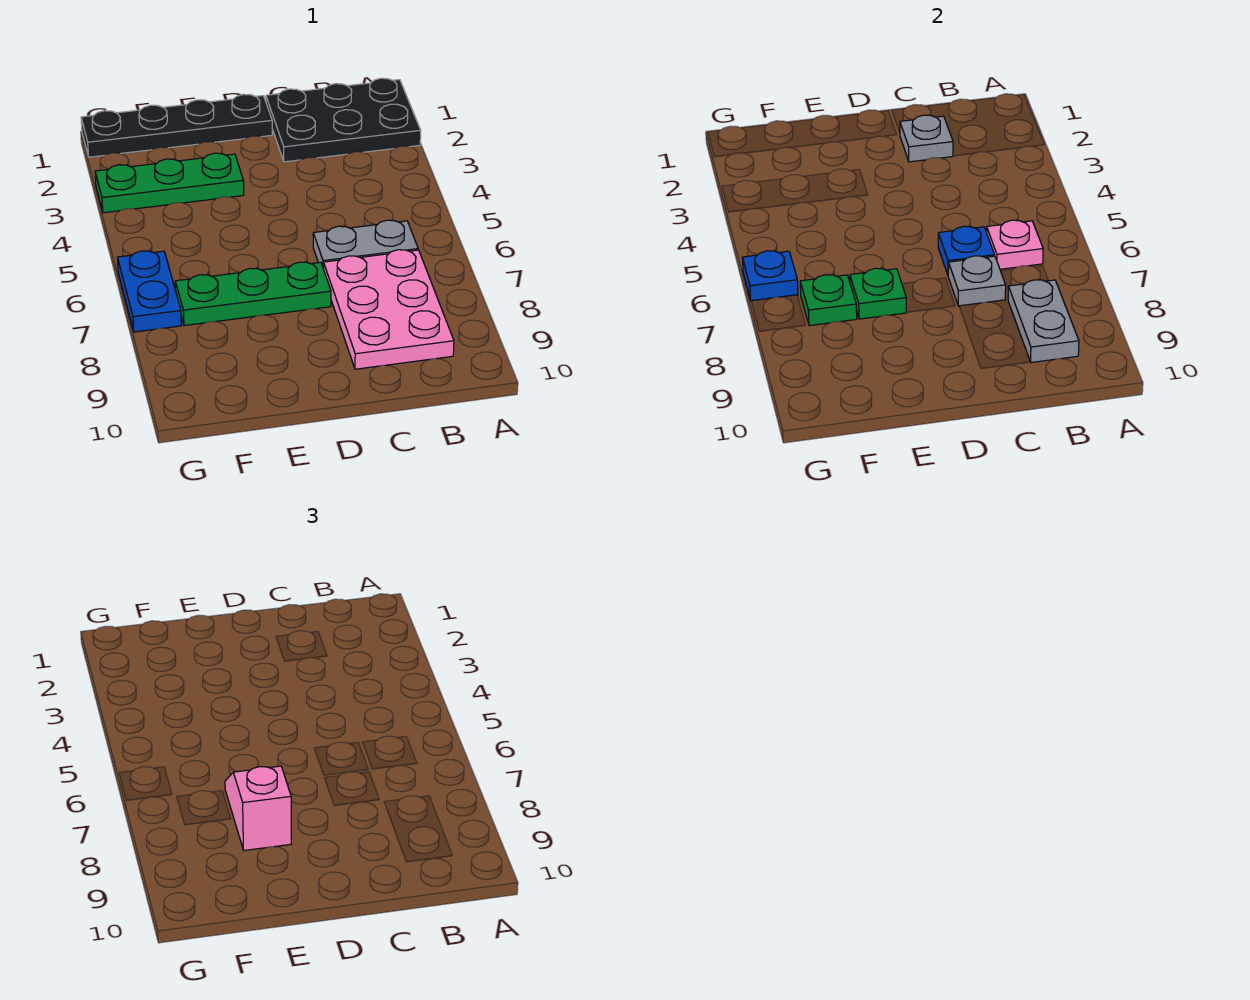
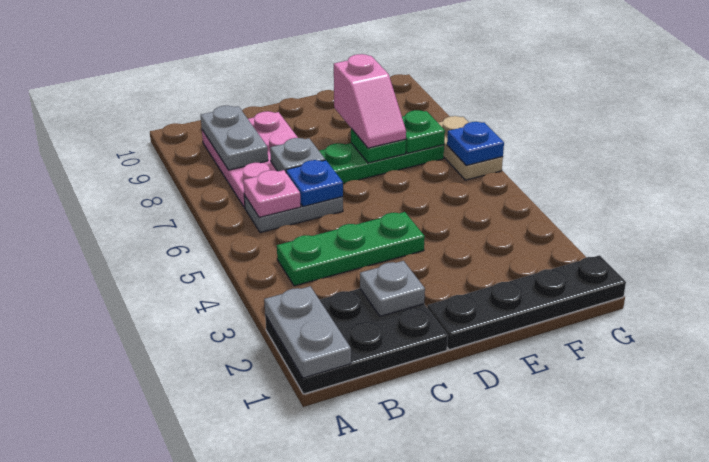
none -> grey plate A1:A2 level 2
green plate E3:G3 level 1 -> green plate B4:D4 level 1
blue plate G6:G7 level 1 -> tan plate G6:G7 level 1

